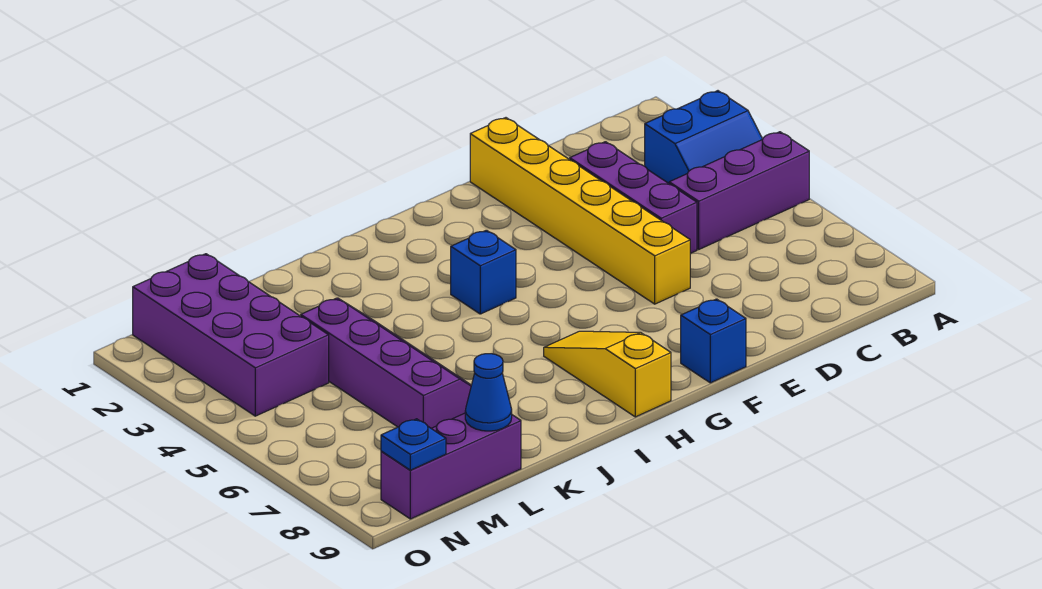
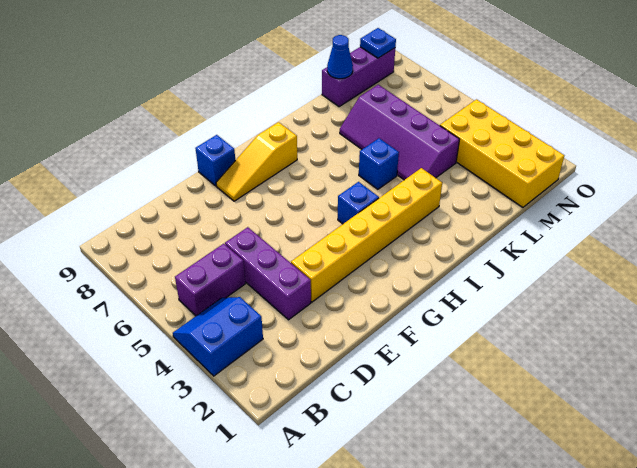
purple brick A5:C5 level 1 -> purple brick B5:C5 level 1
yellow brick E1:E6 level 1 -> yellow brick E3:J3 level 1
yellow slope H7:H9 level 1 top 9 -> yellow slope F8:H8 level 1 top H
none -> blue brick J5 level 1
purple brick M1:N4 level 1 -> yellow brick M1:N4 level 1

